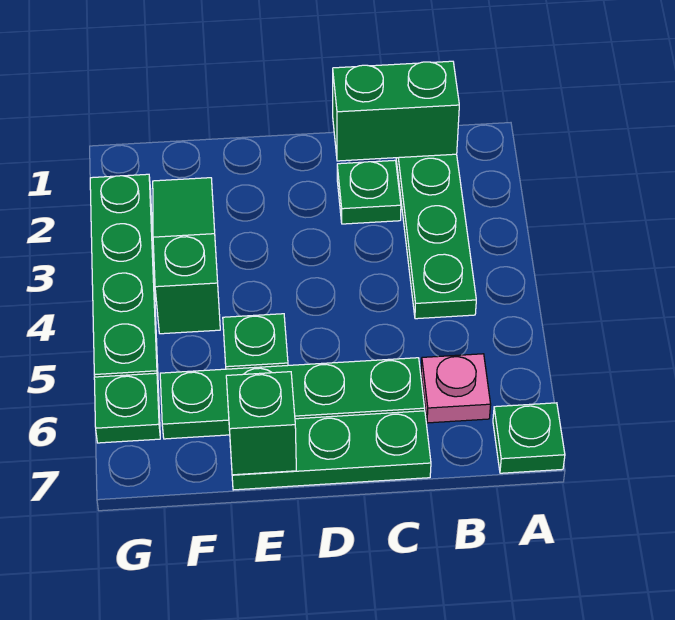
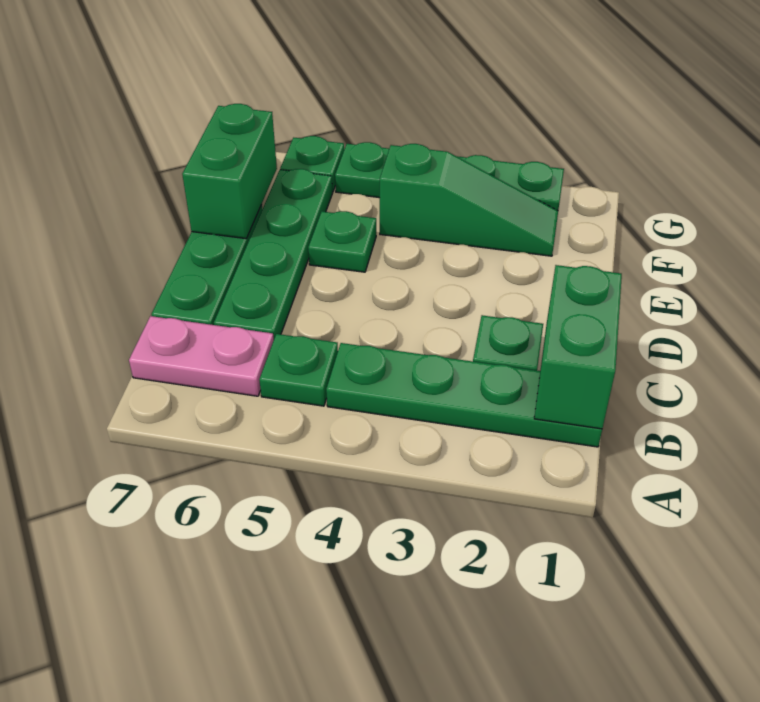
green plate A7 level 1 -> green plate B5 level 1
pink plate B6 level 1 -> pink plate B6:B7 level 1
green brick E7 level 2 -> green brick E7:F7 level 2

